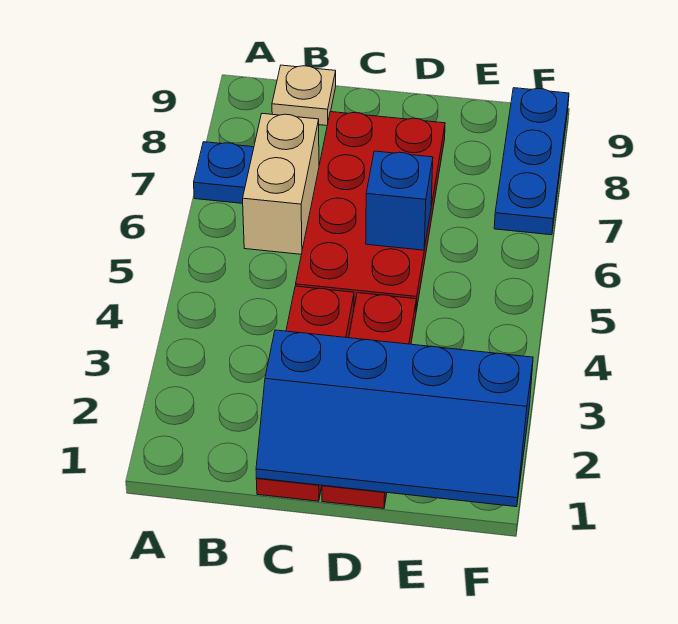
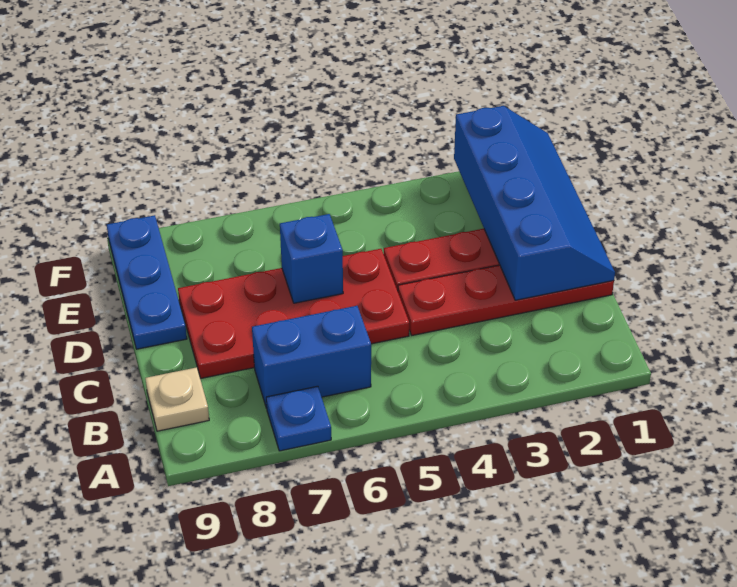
tan brick B6:B7 level 1 -> blue brick B6:B7 level 1
blue plate F7:F9 level 1 -> blue plate D9:F9 level 1

